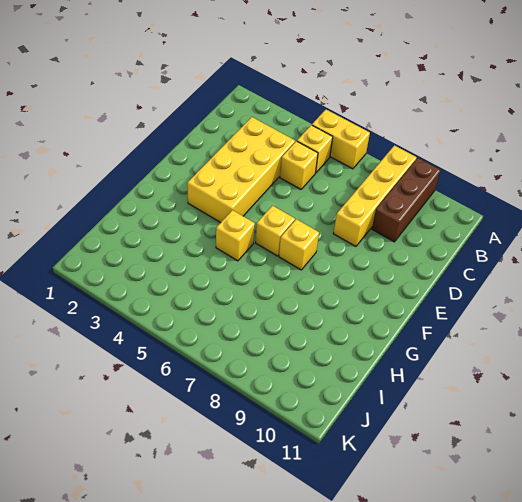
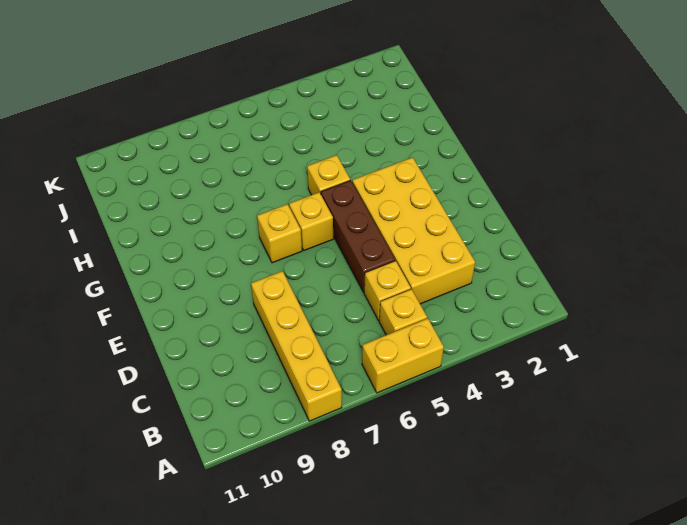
brown brick A9:C9 level 1 -> brown brick D5:F5 level 1

